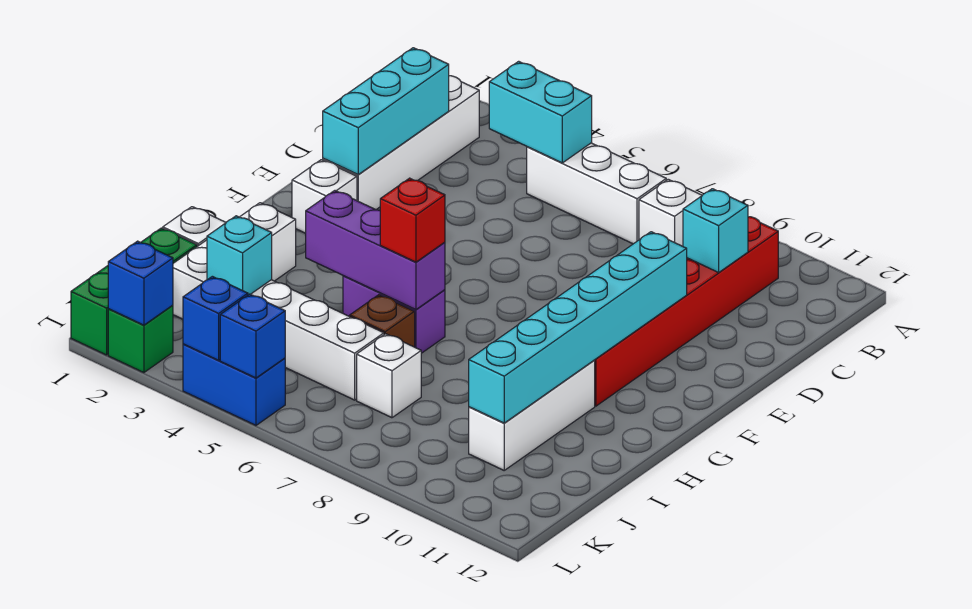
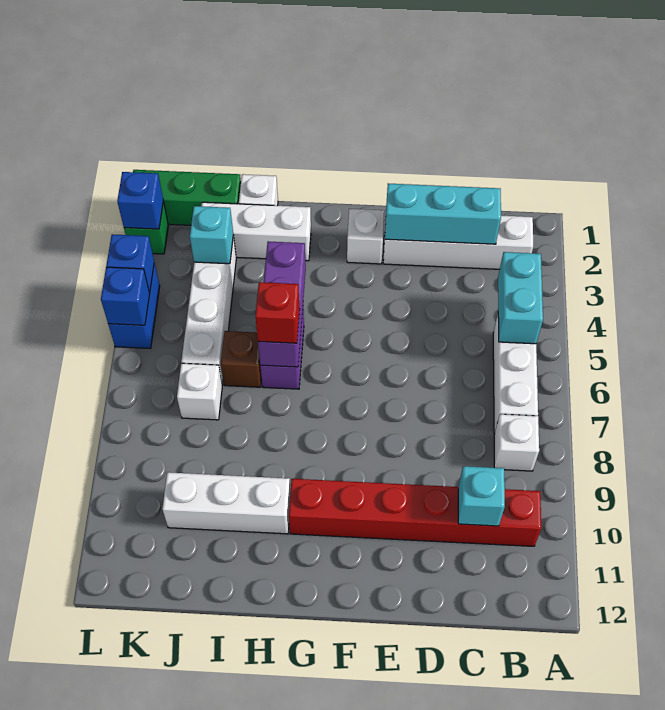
cyan brick E10:J10 level 2 -> none

